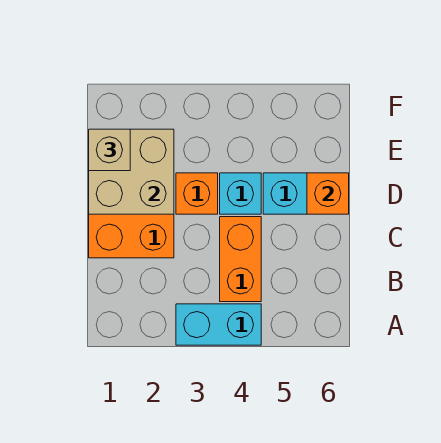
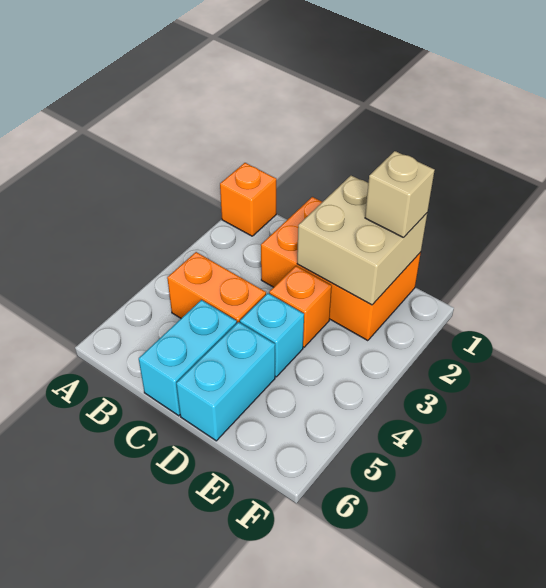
cyan brick A3:A4 level 1 -> cyan brick C5:C6 level 1
orange brick D6 level 2 -> orange brick A1 level 1

